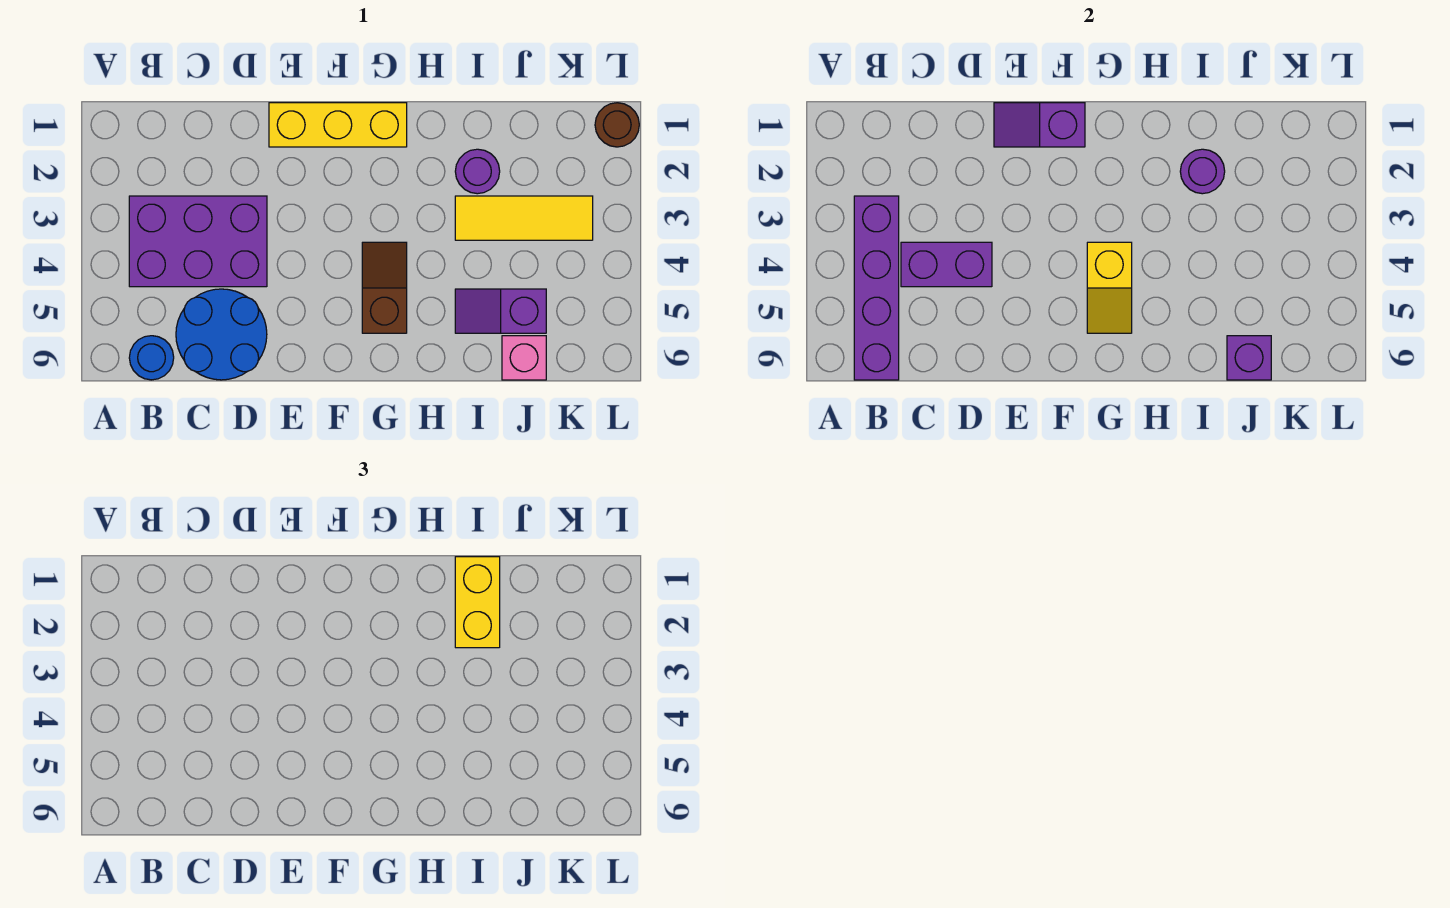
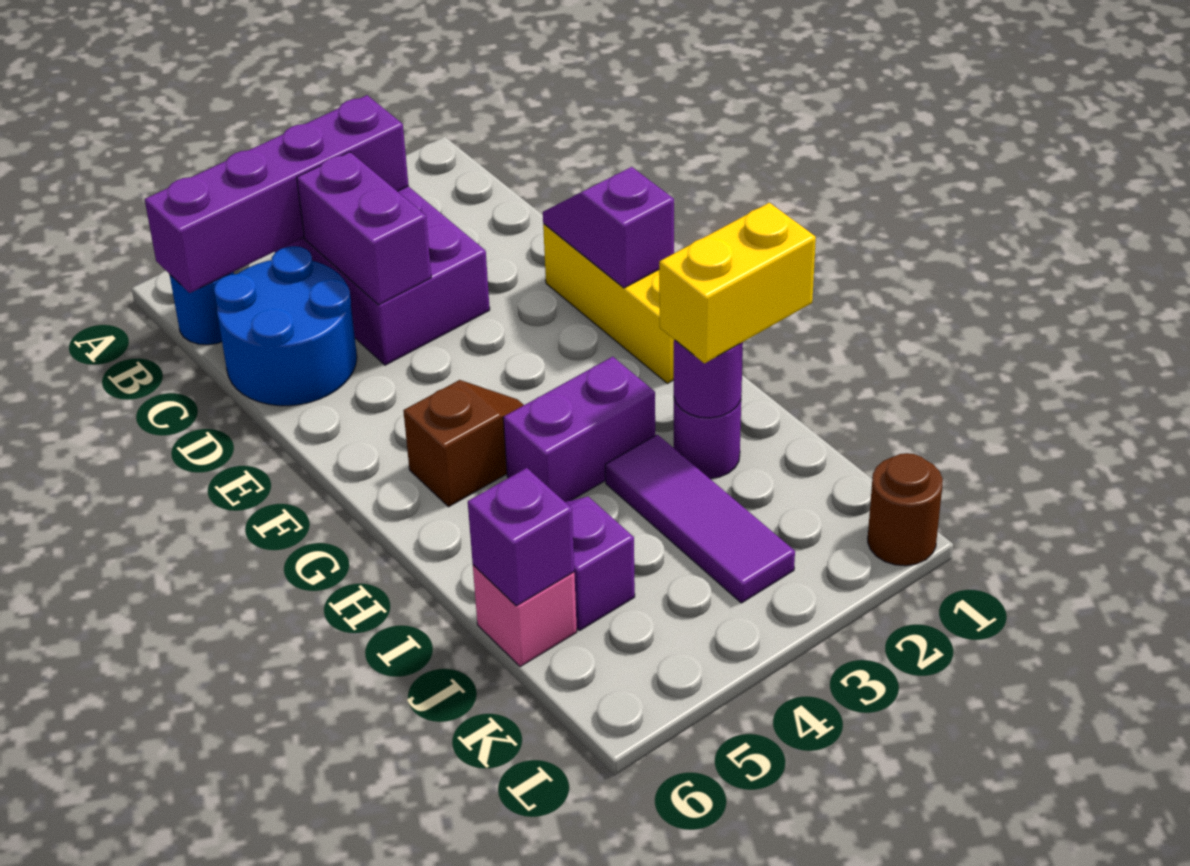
yellow slope G4:G5 level 2 top 4 -> none
none -> purple brick H3:H4 level 1
yellow tile I3:K3 level 1 -> purple tile I3:K3 level 1

